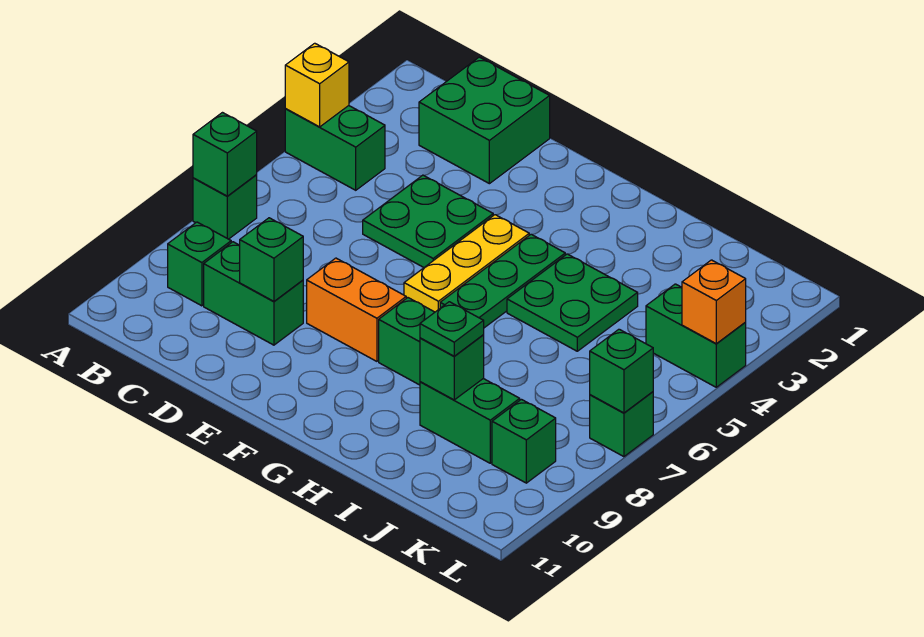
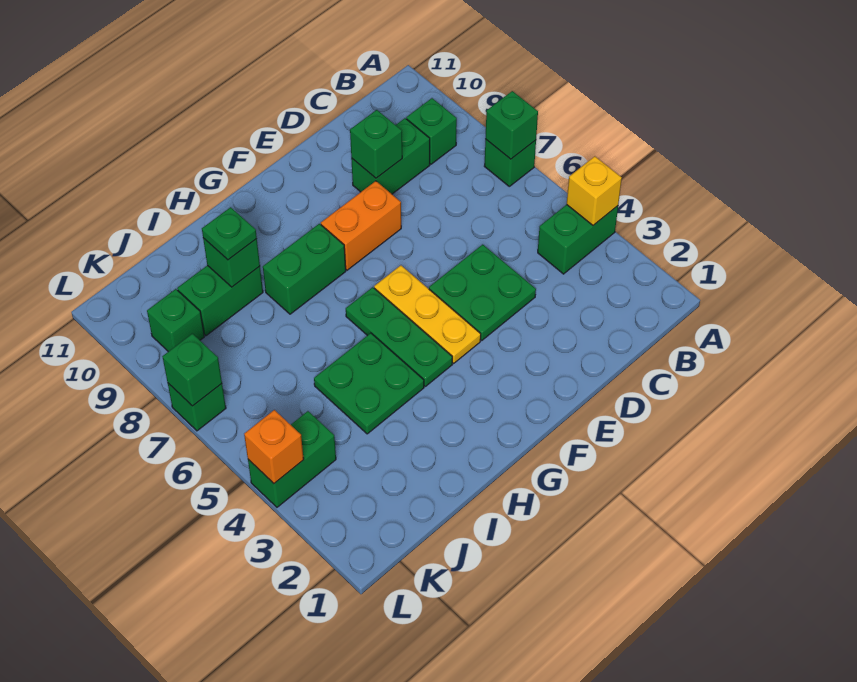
green brick C1:D2 level 1 -> none

